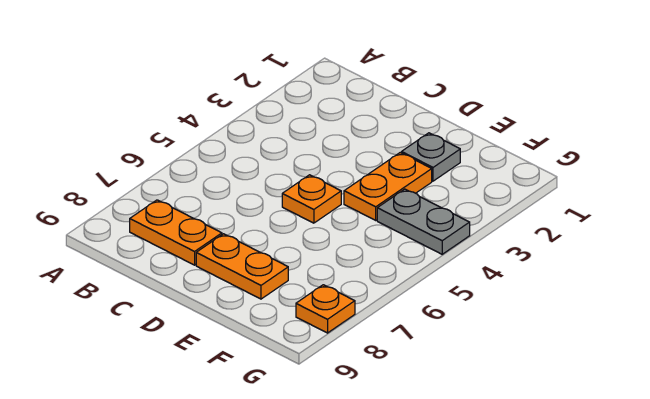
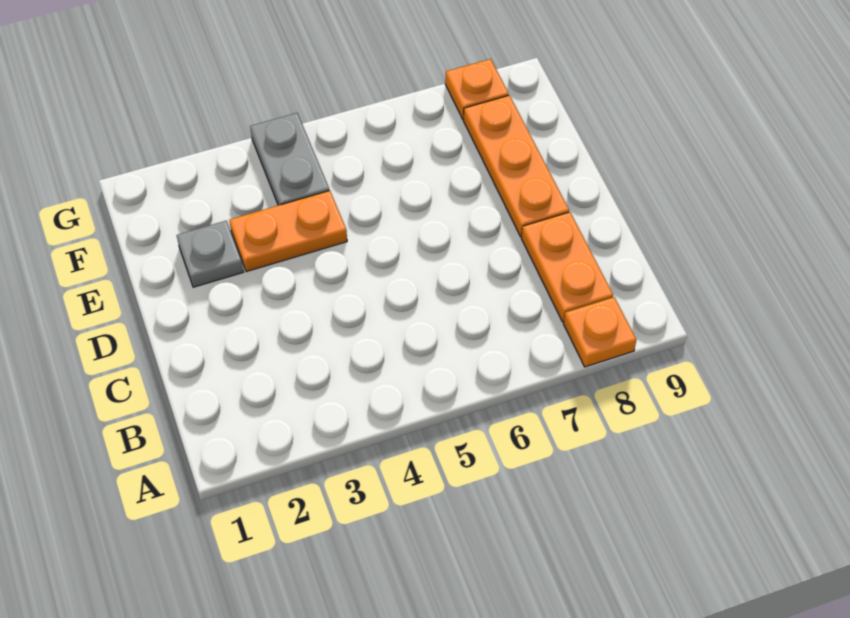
orange plate D5 level 1 -> orange plate A8 level 1
orange plate D8:E8 level 1 -> orange plate D8:F8 level 1

